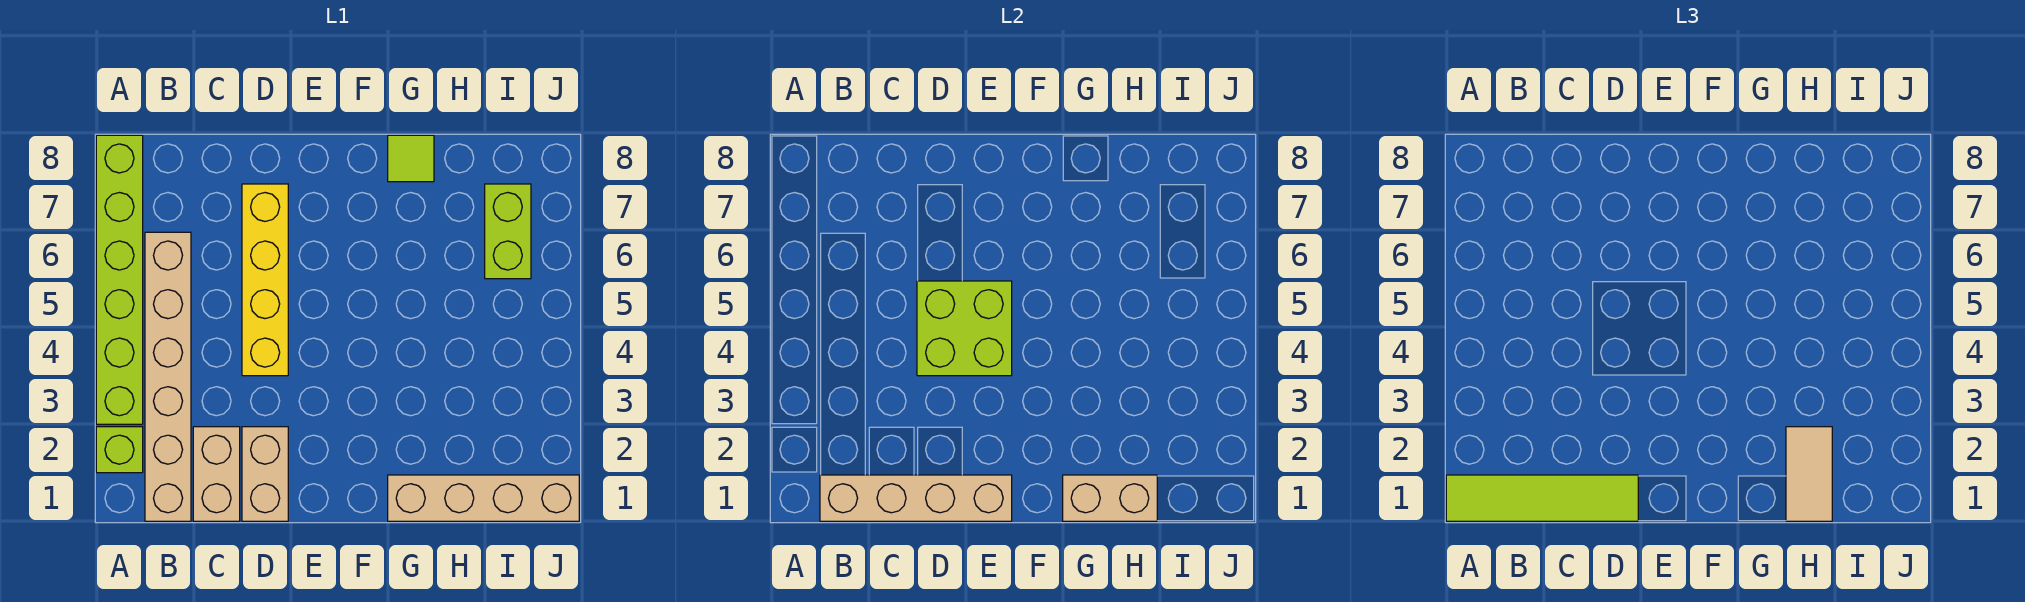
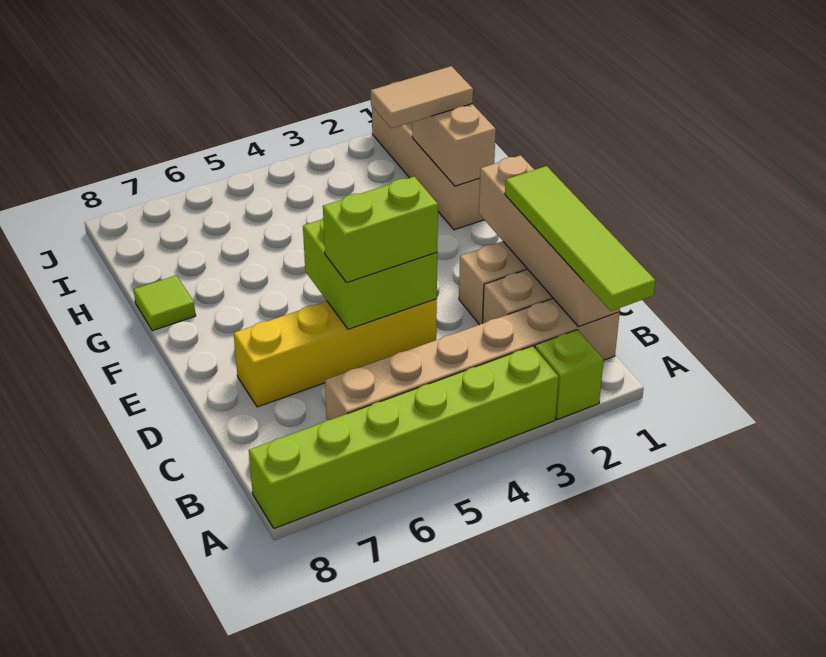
lime brick I6:I7 level 1 -> lime brick D4:D5 level 3

